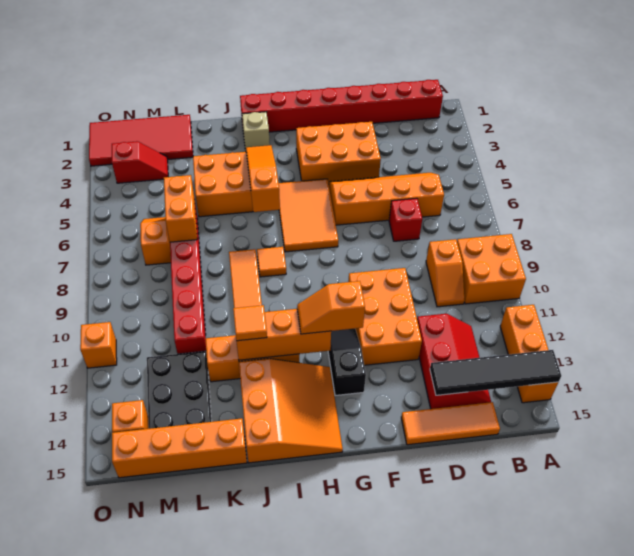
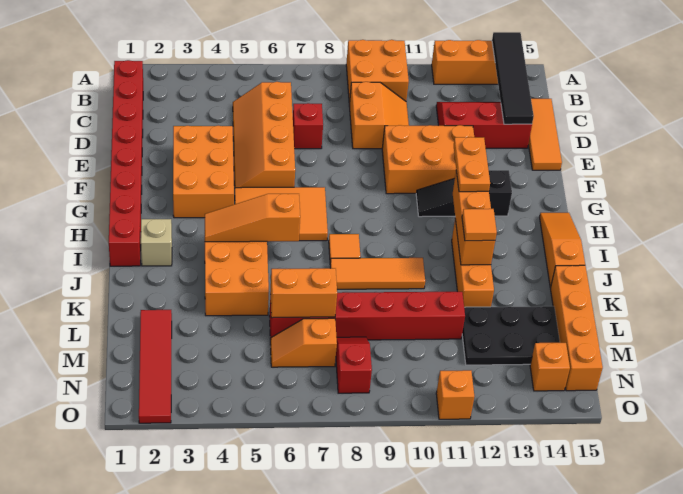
orange slope C9:C10 level 1 top 9 -> orange slope C9:D10 level 1 top 9
orange slope G12:H12 level 3 top G -> orange plate G12:H12 level 3
orange slope H13:J15 level 1 top J -> orange slope H15:J15 level 1 top J
red tile L1:O2 level 1 -> red tile L2:O2 level 1
red slope M3:N3 level 1 top N -> red slope M8:N8 level 1 top N

